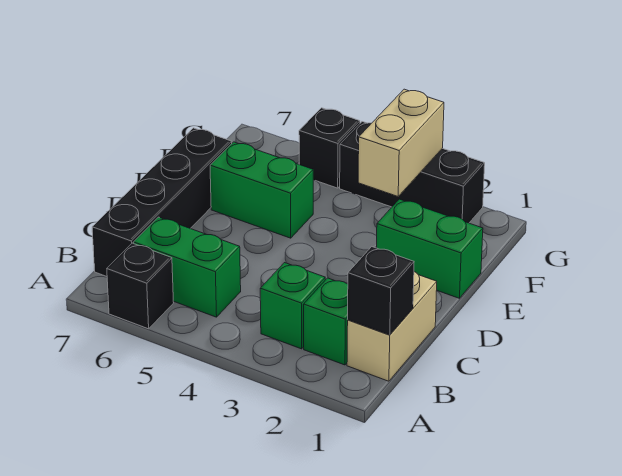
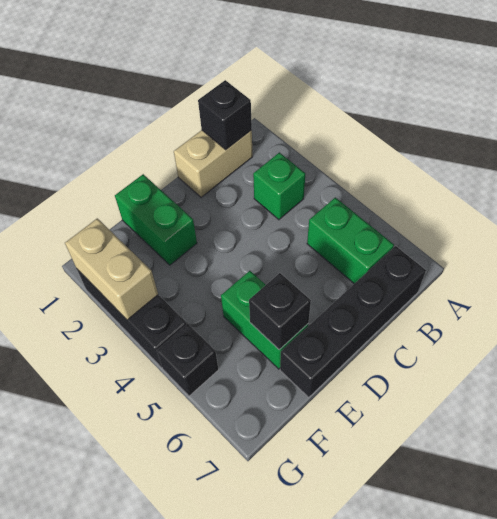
black brick A6 level 1 -> black brick E6 level 2
green brick B2 level 1 -> none
tan brick F3:G3 level 2 -> tan brick G2:G3 level 2

